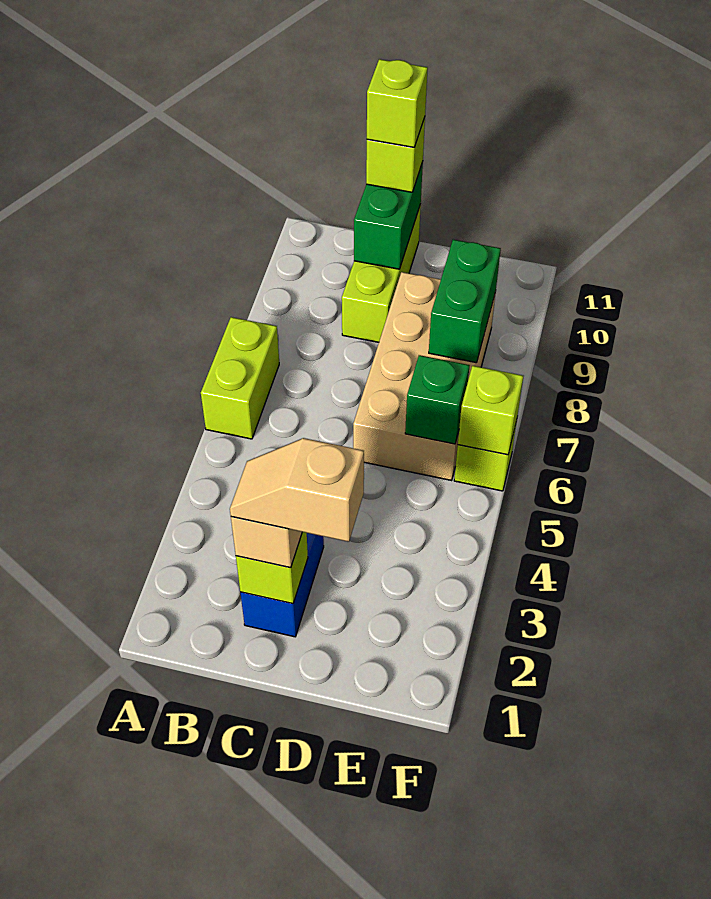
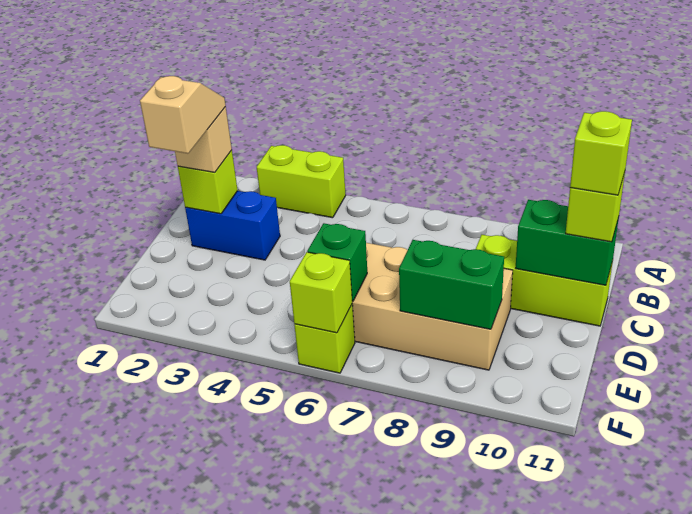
lime brick A6:A7 level 1 -> lime brick A3:A4 level 1

